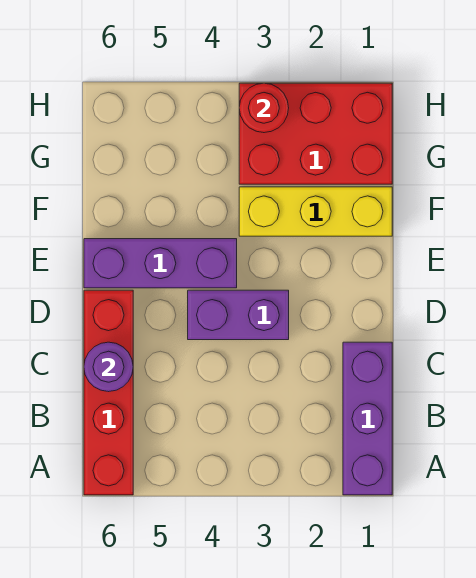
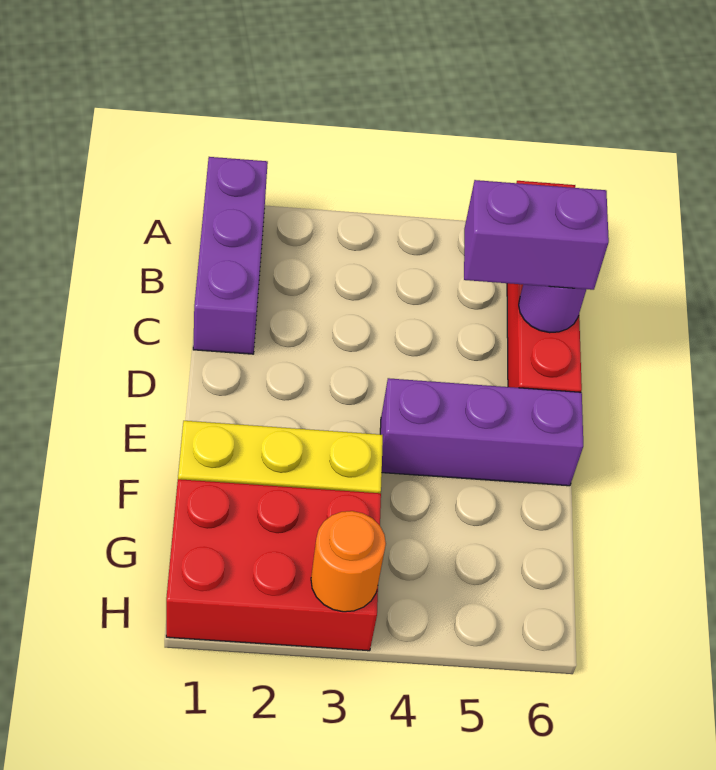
purple brick D3:D4 level 1 -> purple brick C5:C6 level 3
red round brick H3 level 2 -> orange round brick H3 level 2

